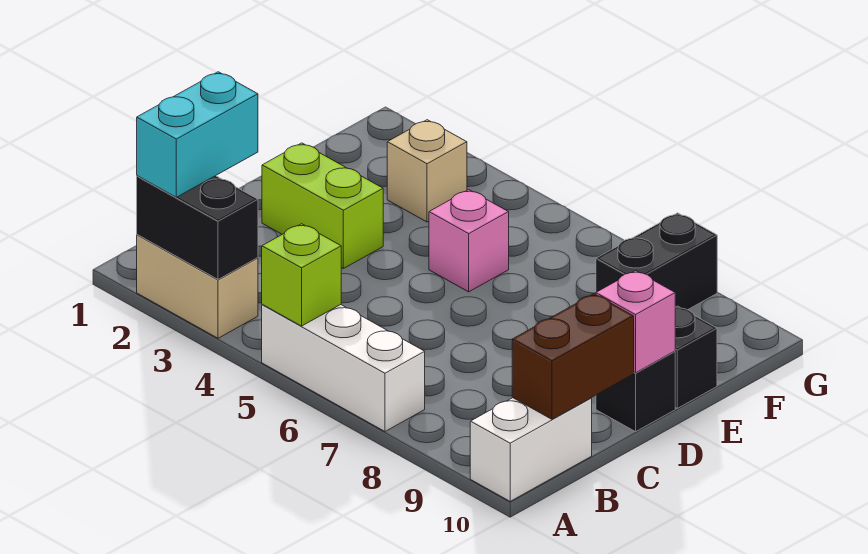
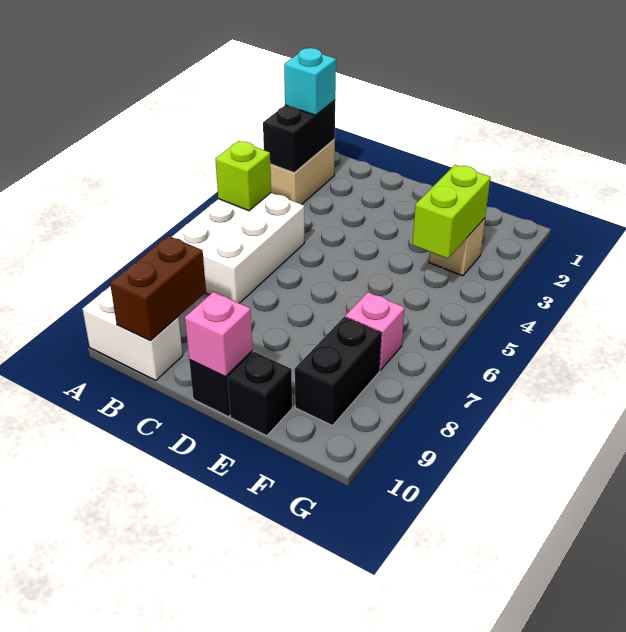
cyan brick A2:B2 level 3 -> cyan brick A2 level 3
white brick A5:A7 level 1 -> white brick A5:B7 level 1
brown brick B10:C10 level 2 -> brown brick B9:B10 level 2
lime brick D2:D3 level 1 -> lime brick F3:F4 level 2
pink brick E5 level 1 -> pink brick F7 level 1
black brick F8:G8 level 1 -> black brick F8:F9 level 1

